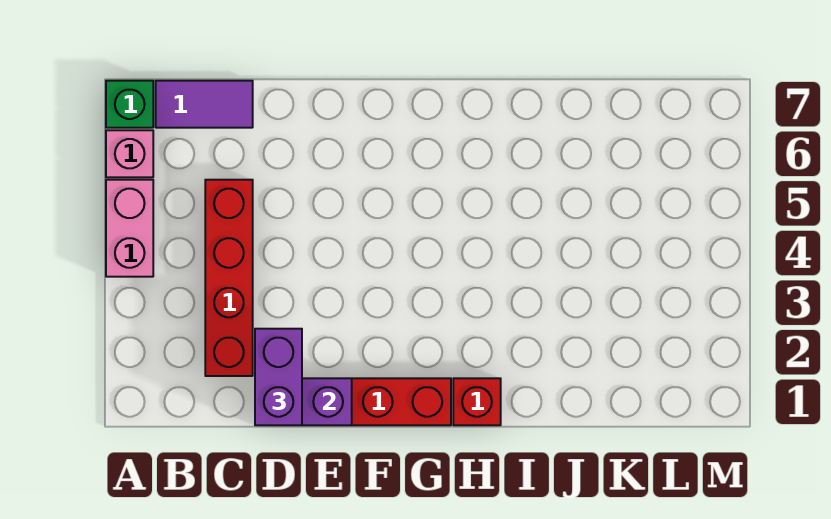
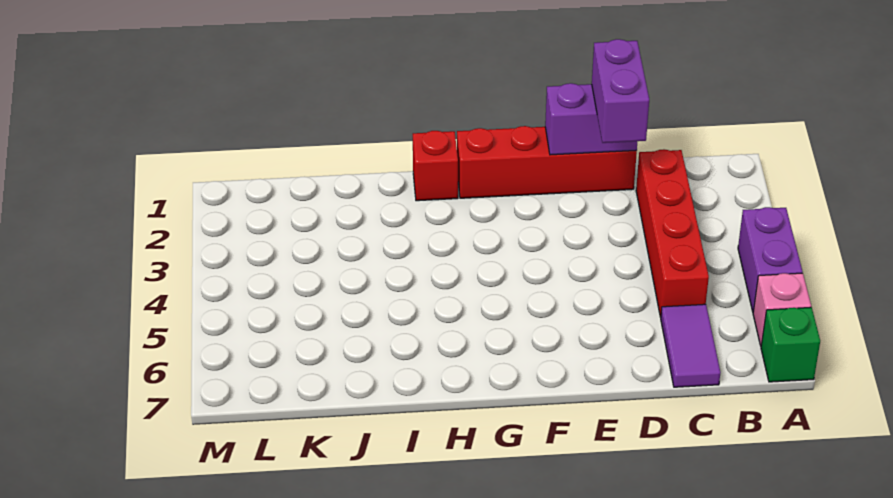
pink brick A4:A5 level 1 -> purple brick A4:A5 level 1
purple tile B7:C7 level 1 -> purple tile C6:C7 level 1

